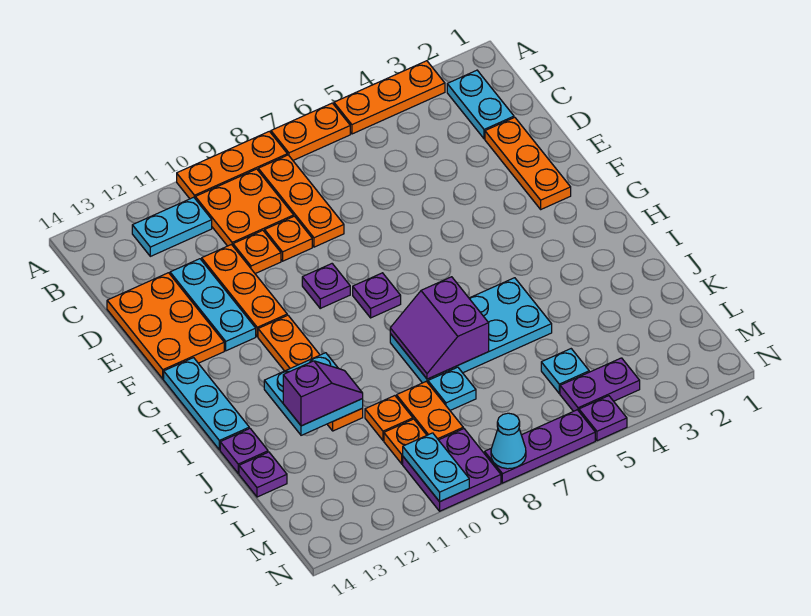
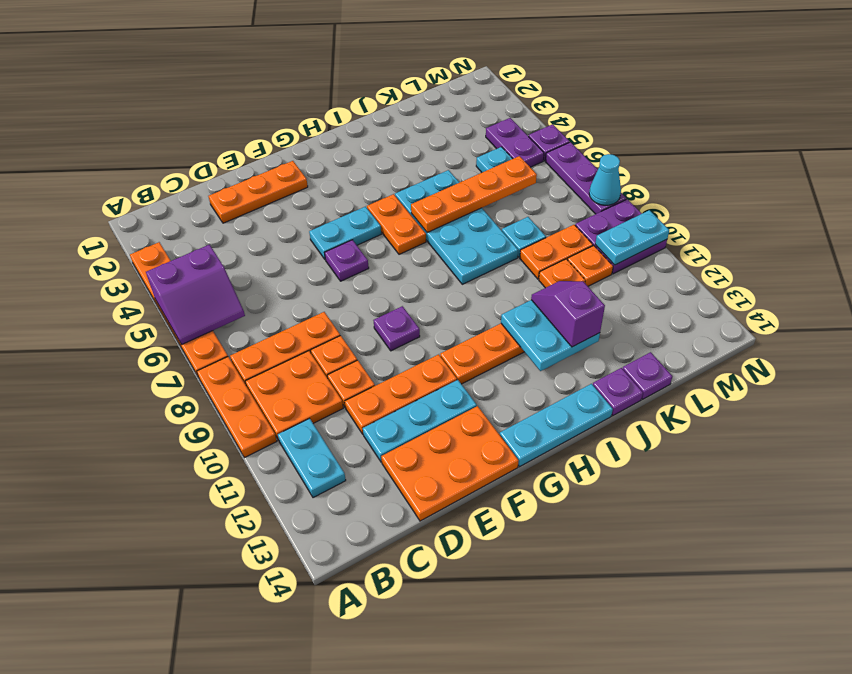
cyan plate B2:C2 level 1 -> cyan plate F5:G5 level 1
purple plate G8 level 1 -> purple plate F6 level 1
none -> orange plate H5:H6 level 1
none -> orange plate I6:L6 level 2
purple slope I7:J8 level 2 top 7 -> purple slope A5:B6 level 2 top 5

